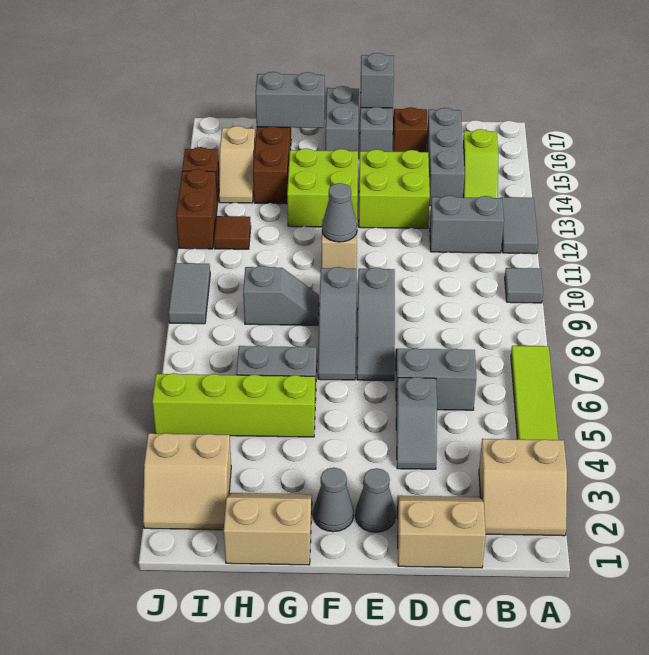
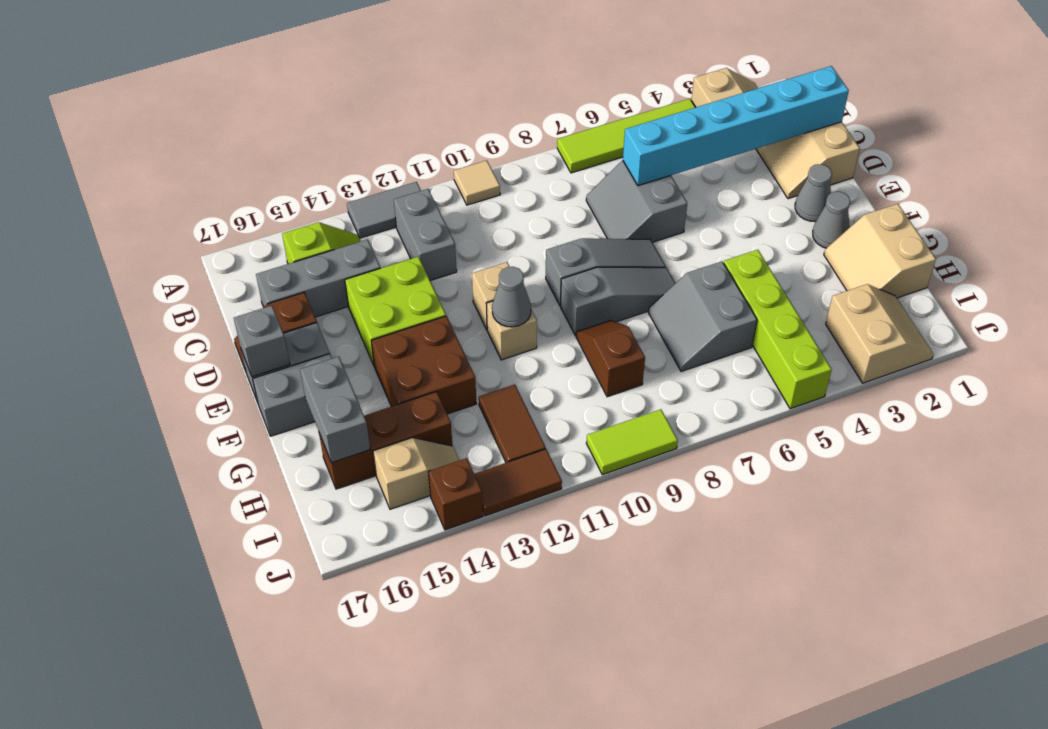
grey tile A10 level 1 -> tan tile A10 level 1
none -> cyan brick C1:C6 level 2
grey slope D4:D5 level 1 top 5 -> none
none -> tan brick E11 level 1
lime brick F13:G14 level 1 -> brown brick F13:G14 level 1
grey slope G9:H9 level 1 top H -> brown slope G9:H9 level 1 top H
brown tile I12 level 1 -> brown tile H12:I12 level 1
grey tile J9:J10 level 1 -> lime tile J9:J10 level 1
brown brick J12:J13 level 1 -> brown tile J12:J13 level 1

